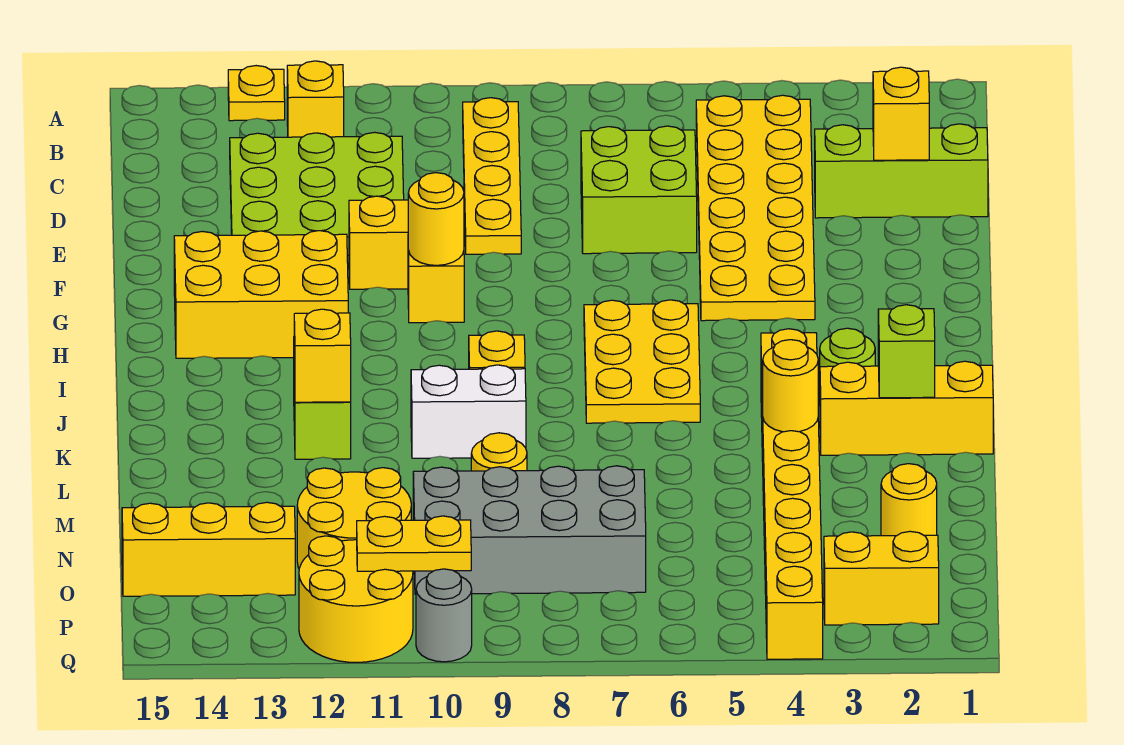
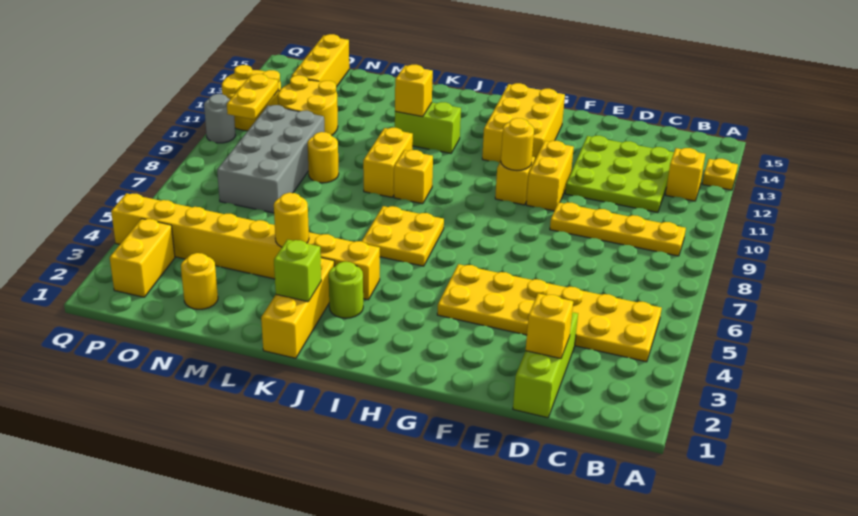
lime brick D6:E7 level 1 -> none
yellow plate H6:J7 level 1 -> yellow plate I6:J7 level 1
white brick K9:K10 level 1 -> yellow brick K9:K10 level 1

